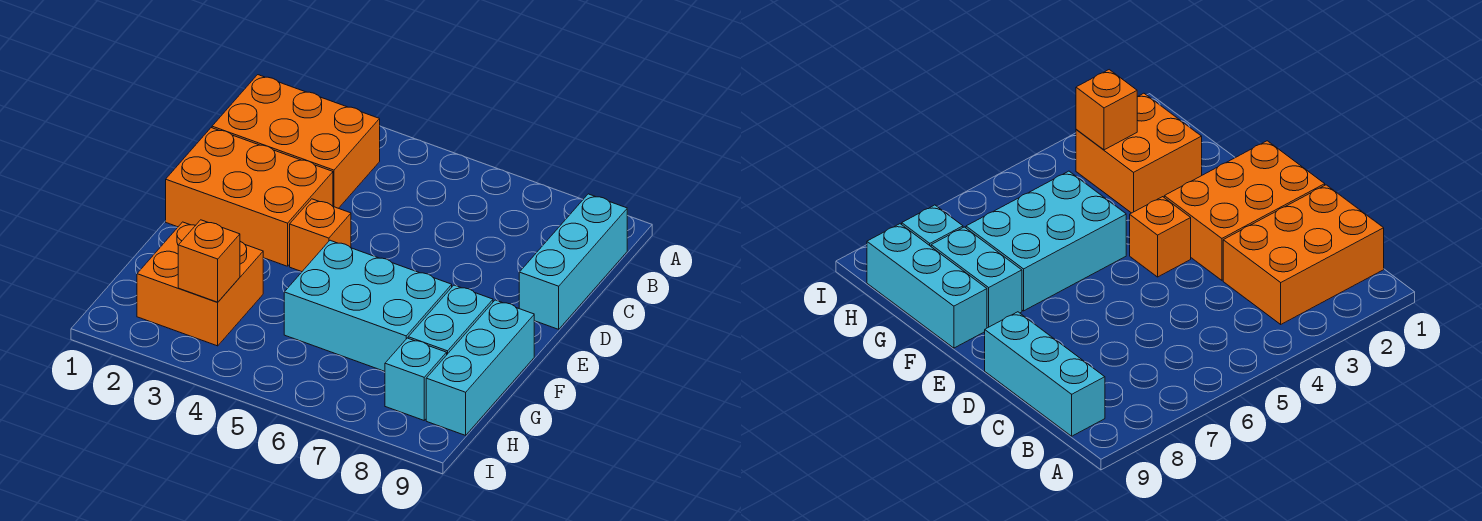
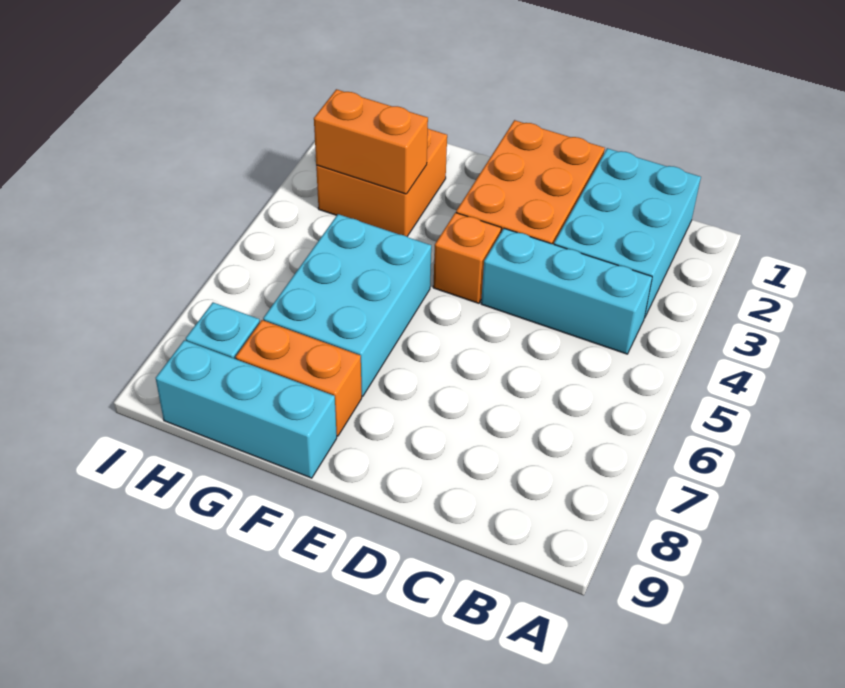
orange brick B1:C3 level 1 -> cyan brick B1:C3 level 1
cyan brick B9:D9 level 1 -> cyan brick B4:D4 level 1
cyan brick F8:G8 level 1 -> orange brick F8:G8 level 1
orange brick H3 level 2 -> orange brick G3:H3 level 2

